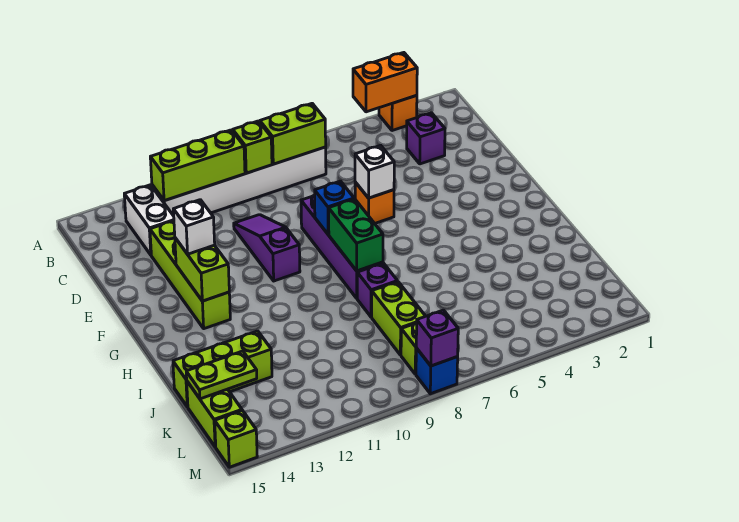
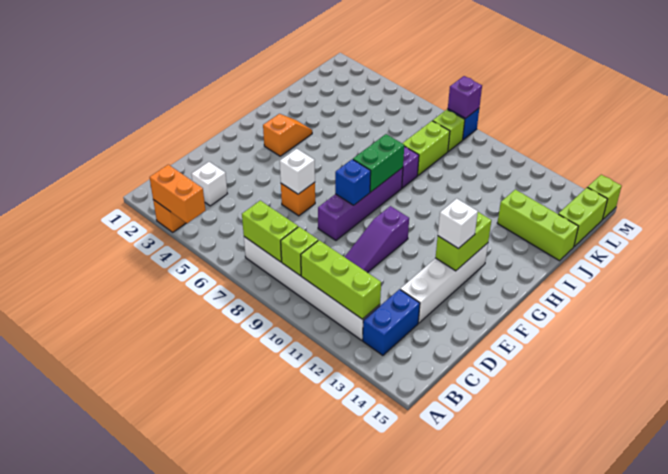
white brick B13:C13 level 1 -> blue brick B13:C13 level 1
purple brick C3 level 1 -> white brick C3 level 1
lime brick D13:G13 level 1 -> white brick D13:G13 level 1
none -> orange slope G3:H3 level 1 top G
lime plate K14:K15 level 2 -> none

